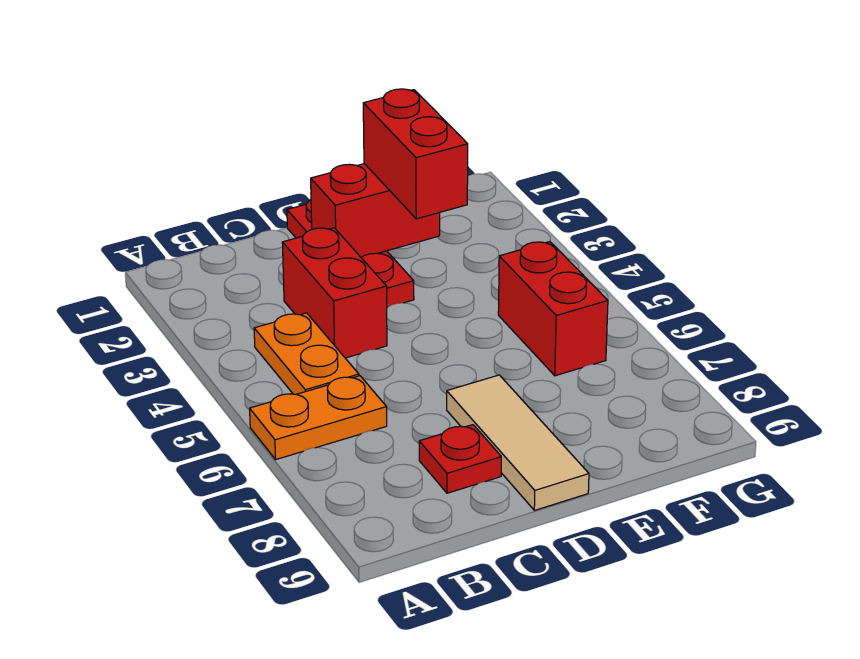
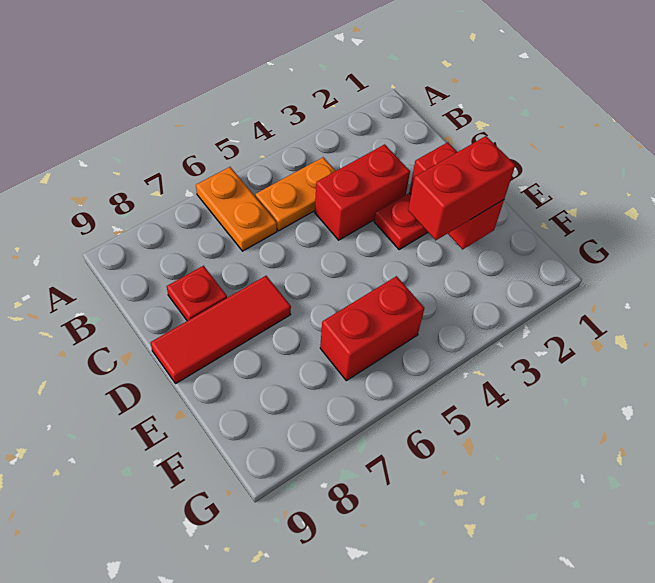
tan tile D7:D9 level 1 -> red tile D7:D9 level 1

